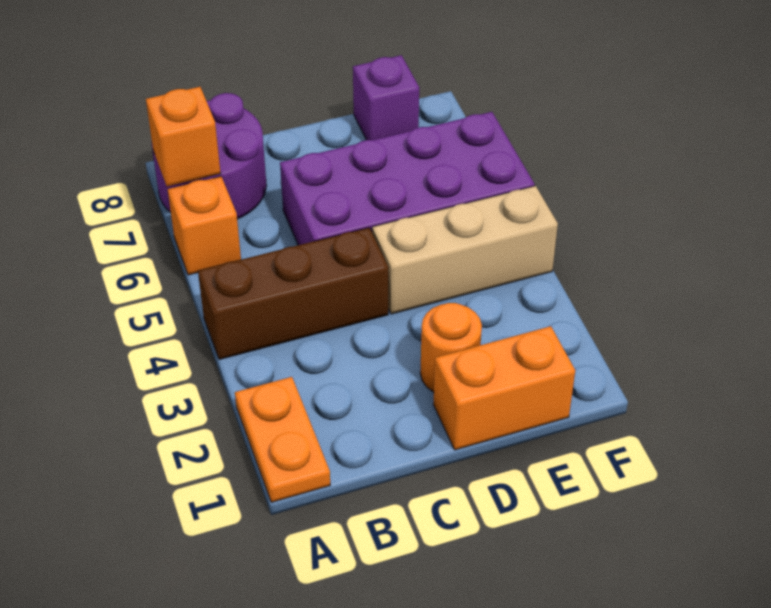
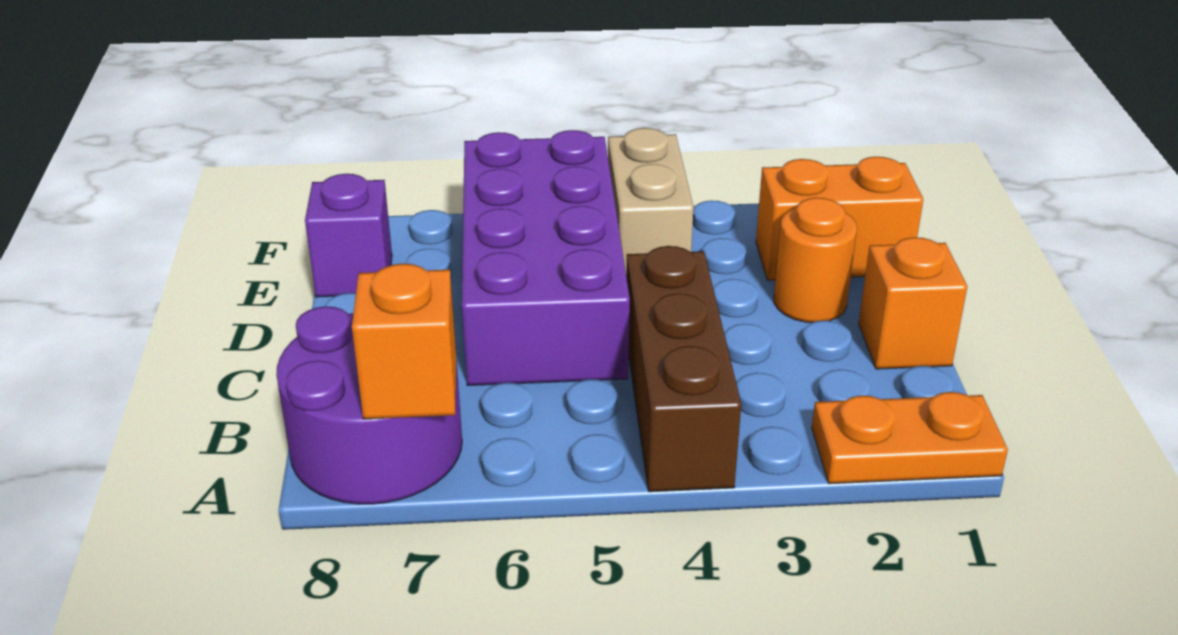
orange brick A6 level 1 -> orange brick C1 level 1
orange brick D1:E1 level 1 -> orange brick E1:E2 level 1
tan brick D4:F4 level 1 -> tan brick E4:F4 level 1

